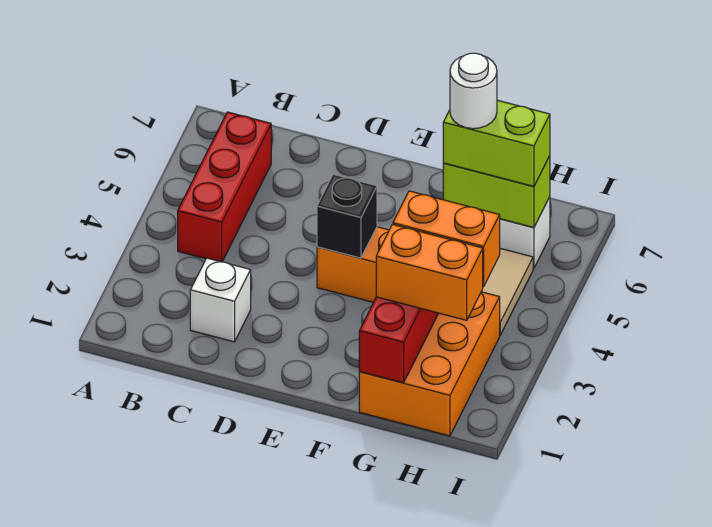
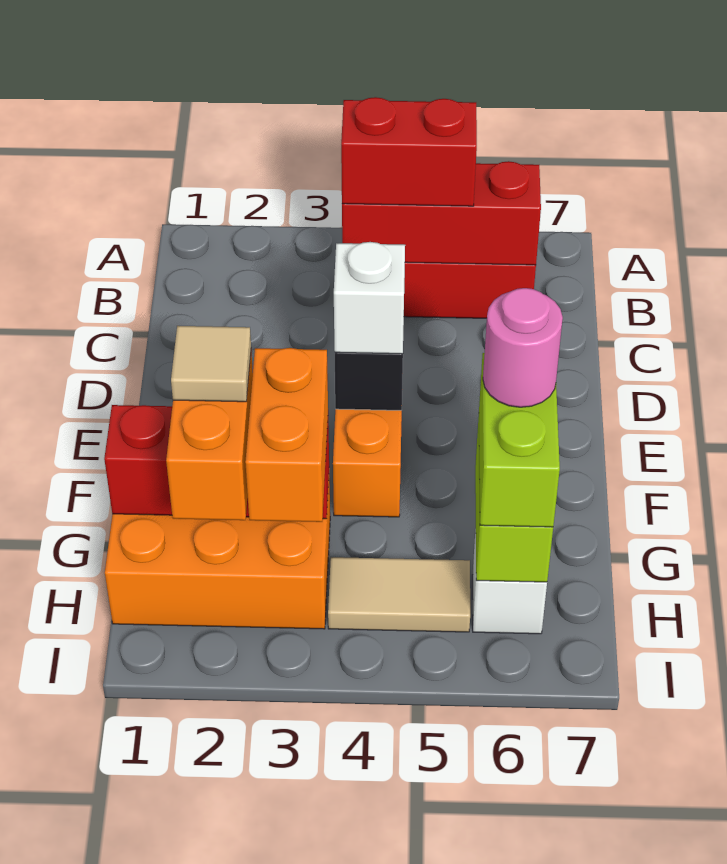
none -> red brick B4:B6 level 2
none -> red brick B4:B5 level 3
white brick C2 level 1 -> white brick E4 level 3
none -> tan tile G2 level 4
white round brick G6 level 4 -> pink round brick G6 level 4

